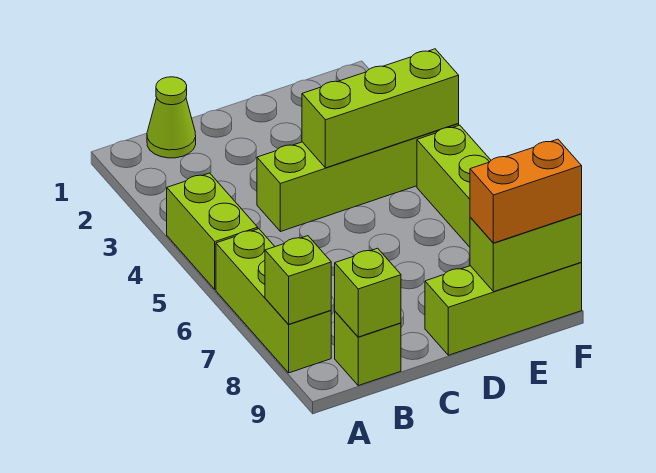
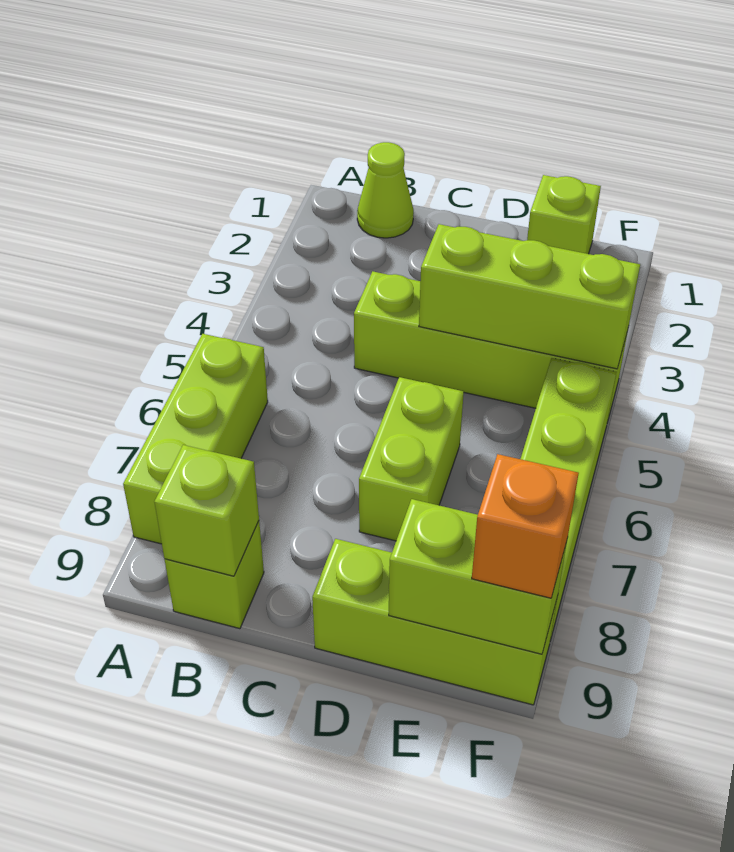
lime brick A4:A5 level 1 -> lime brick D6:D7 level 1
lime brick A8 level 2 -> lime brick E1 level 1
orange brick E9:F9 level 3 -> orange brick F9 level 3

